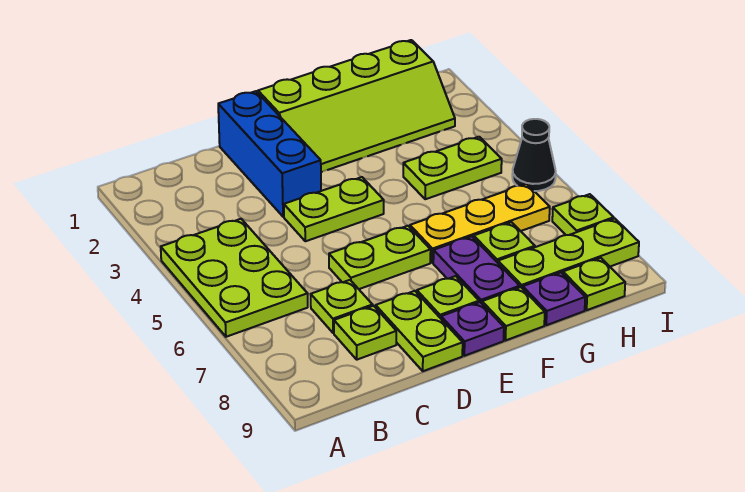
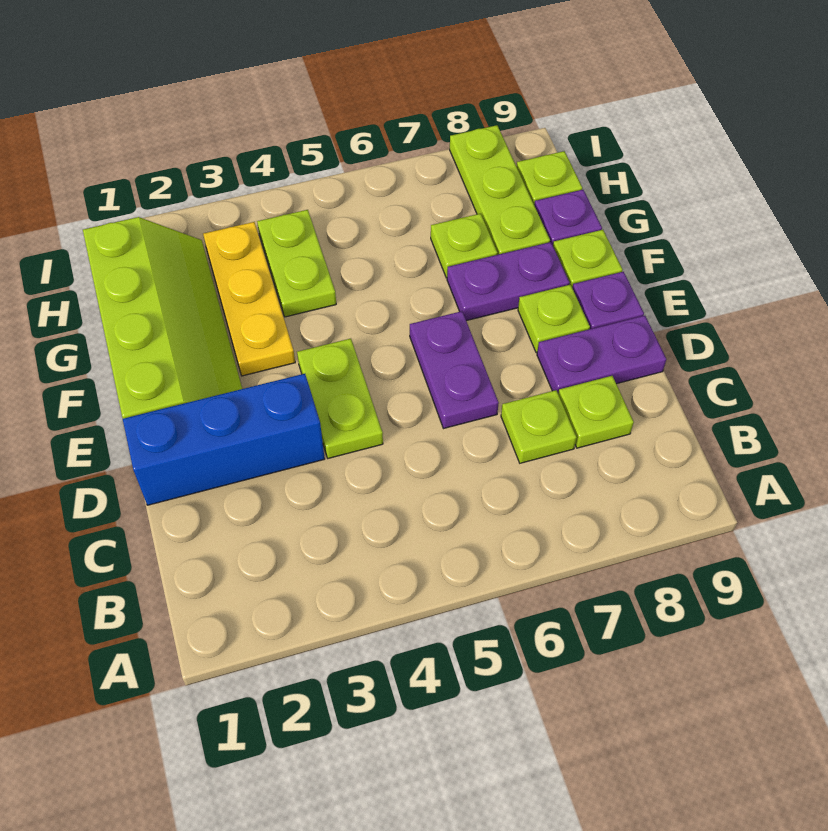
lime plate A4:B6 level 1 -> none
lime plate D6:E6 level 1 -> purple plate D6:E6 level 1
lime plate D8:D9 level 1 -> purple plate D8:D9 level 1
yellow plate F6:H6 level 1 -> yellow plate F3:H3 level 1
black cone I5 level 1 -> none
lime plate I7 level 1 -> none

